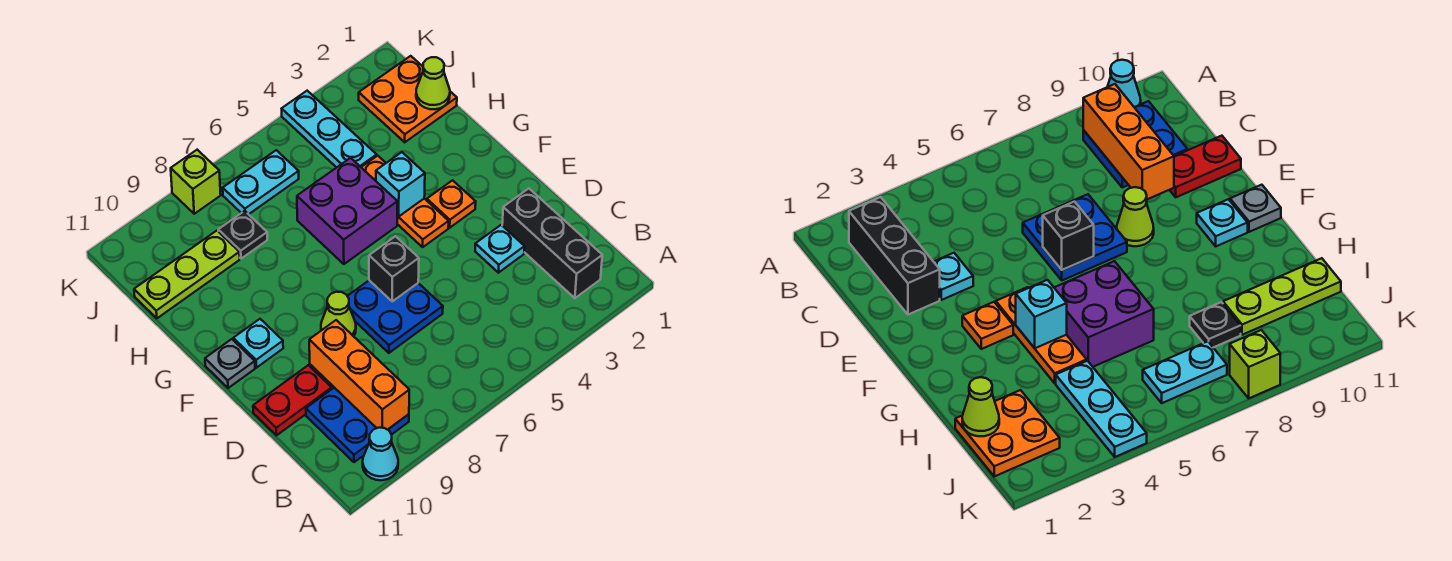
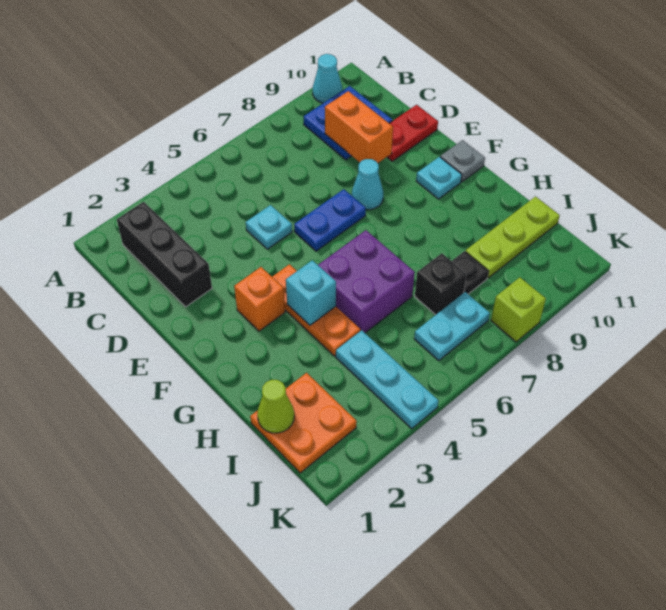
orange brick B9:D9 level 2 -> orange brick C9:D9 level 2
cyan plate D3 level 1 -> cyan plate D5 level 1
blue plate D6:E7 level 1 -> blue plate E6:E7 level 1
black brick E6 level 2 -> black brick I7 level 1
lime cone E8 level 1 -> cyan cone E8 level 1
orange plate F3 level 1 -> orange brick F3 level 1

